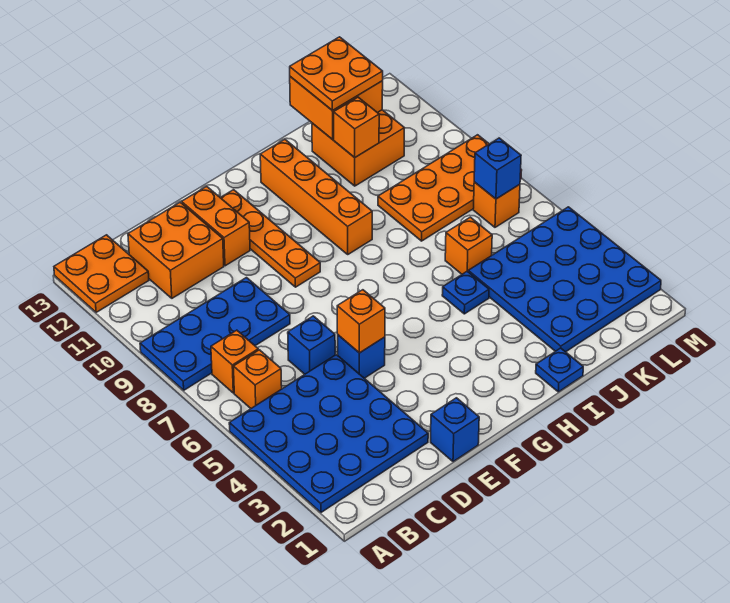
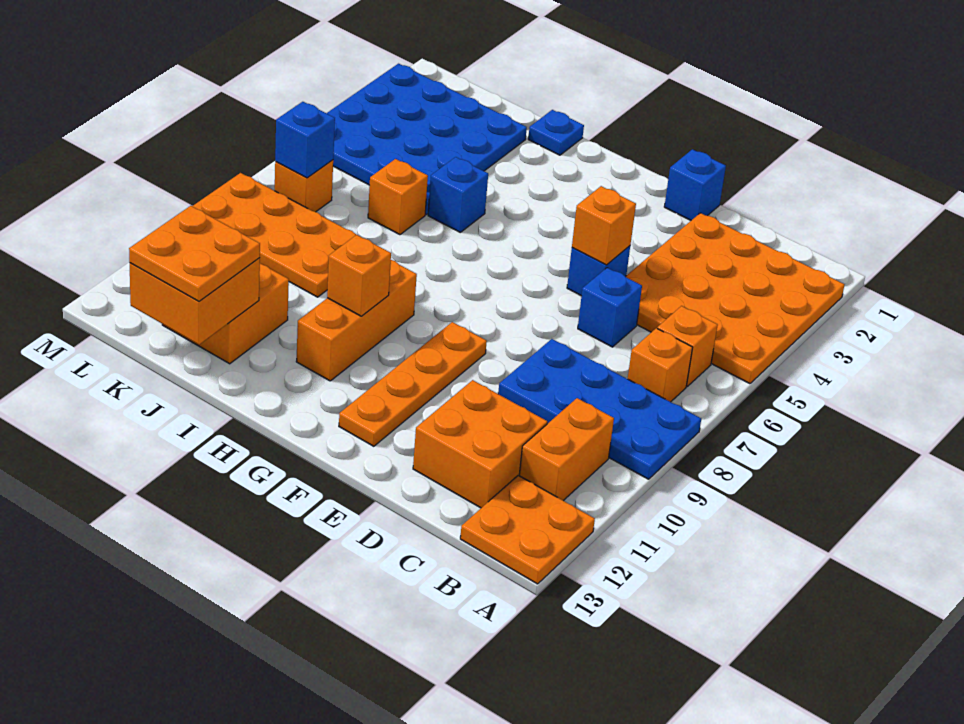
blue plate A2:D5 level 1 -> orange plate A2:D5 level 1
orange brick E11:E12 level 1 -> orange brick B10:B11 level 1
orange brick H9:H12 level 1 -> orange brick H9:H11 level 1
blue plate I5 level 1 -> blue brick I5 level 1
orange brick J11 level 2 -> orange brick H10 level 2

